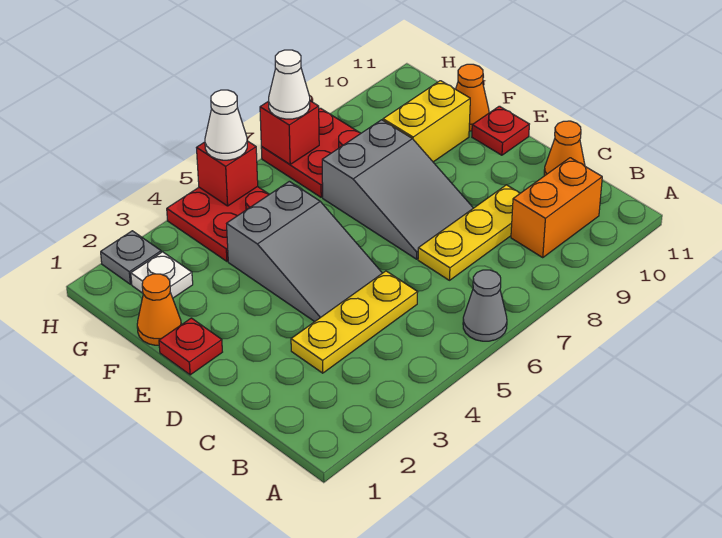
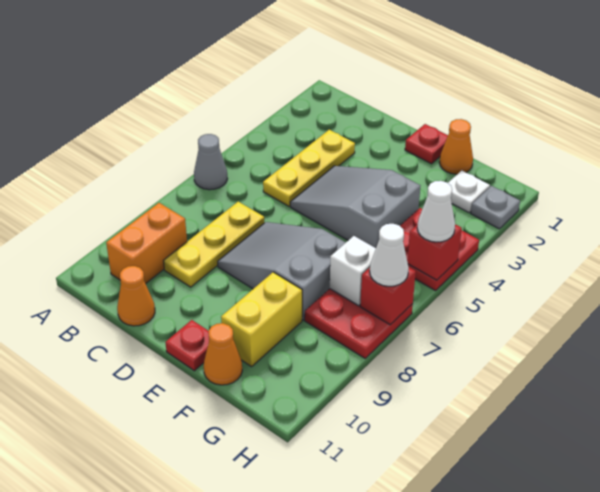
none -> white brick G7 level 2

